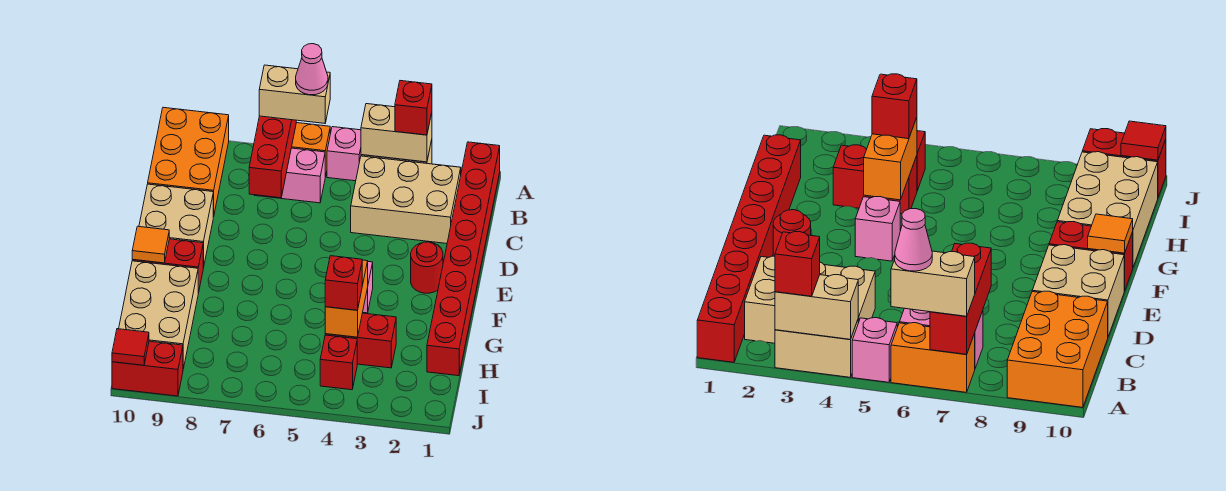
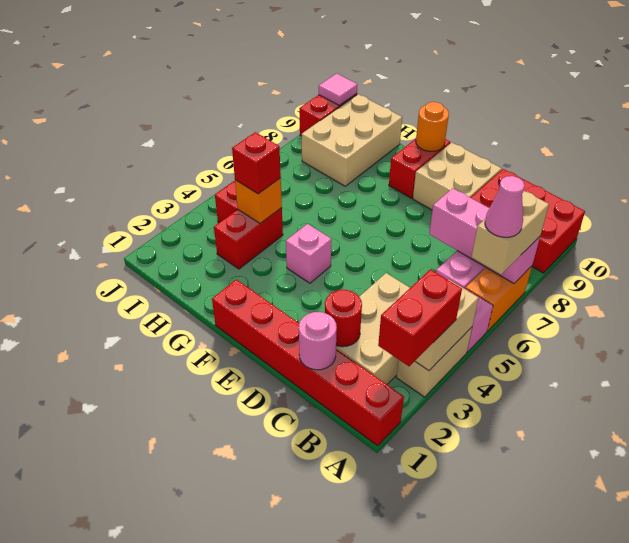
red brick A1:H1 level 1 -> red brick A1:F1 level 1
red brick A3 level 3 -> red brick A2:A3 level 3
red brick A7:C7 level 2 -> pink brick A7:C7 level 2
orange brick A9:C10 level 1 -> red brick A9:C10 level 1
none -> pink round brick C1 level 2
red round brick E2 level 1 -> red round brick C2 level 2
orange tile F10 level 2 -> orange round brick F10 level 2
orange brick G4:H4 level 2 -> orange brick H4 level 2
tan brick G9:I10 level 1 -> tan brick H8:I10 level 1
red tile J10 level 2 -> pink tile J10 level 2

